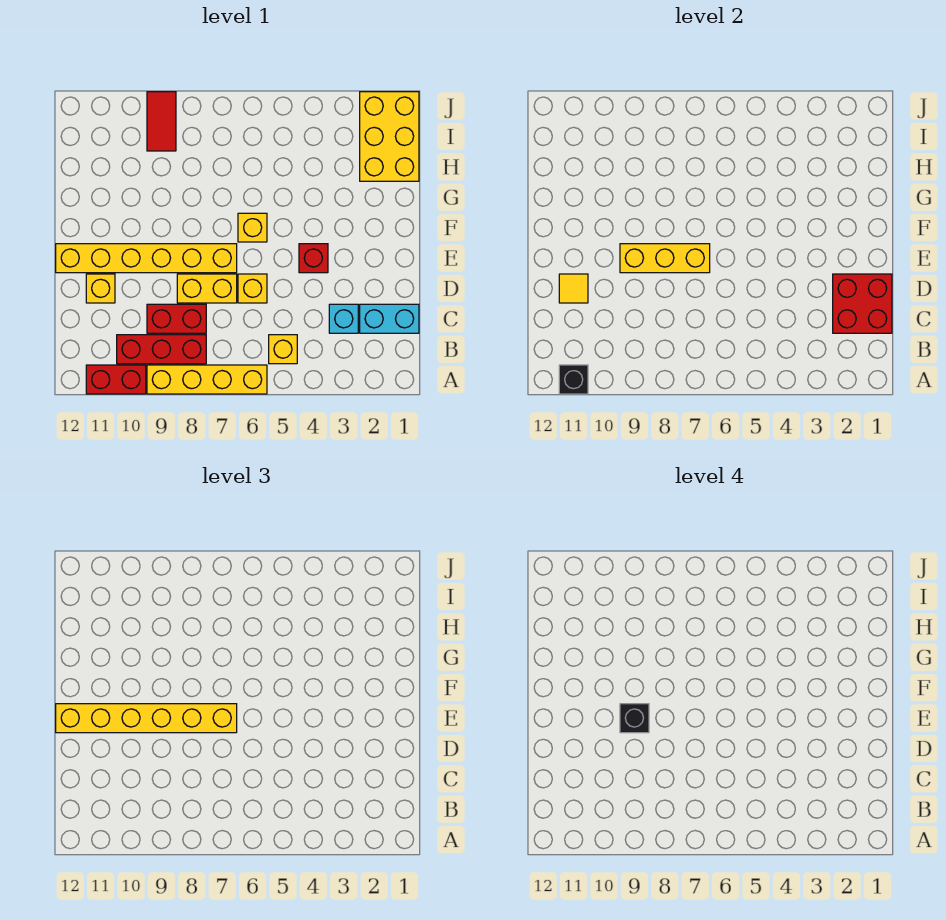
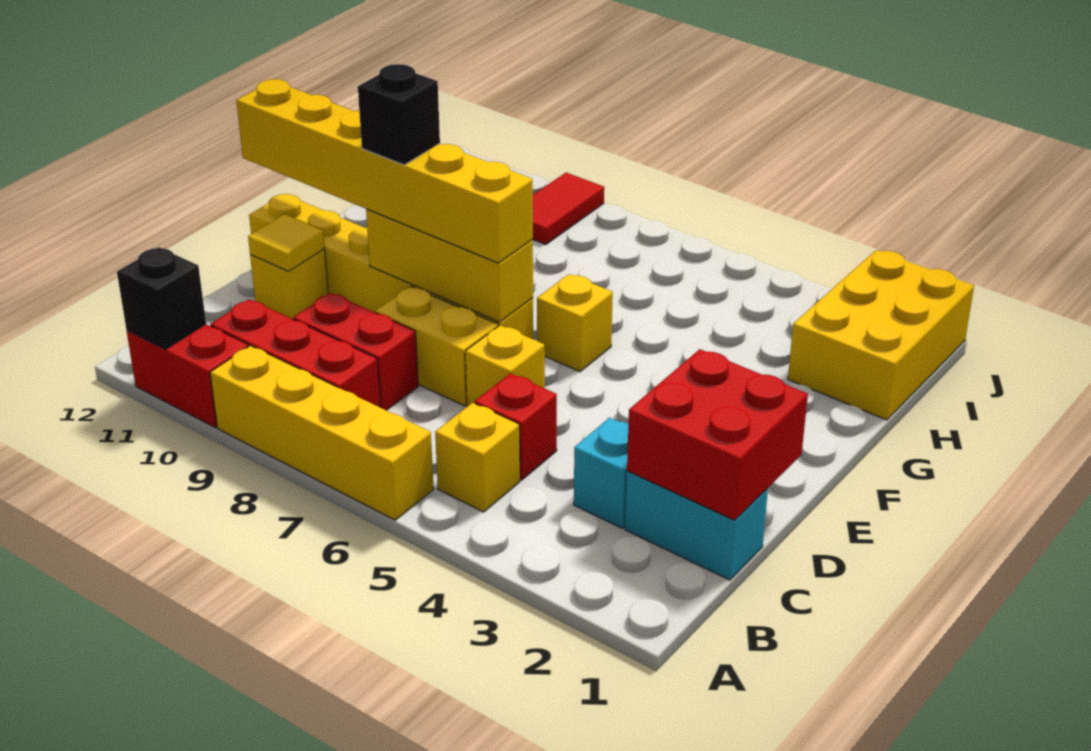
red brick E4 level 1 -> red brick C5 level 1

